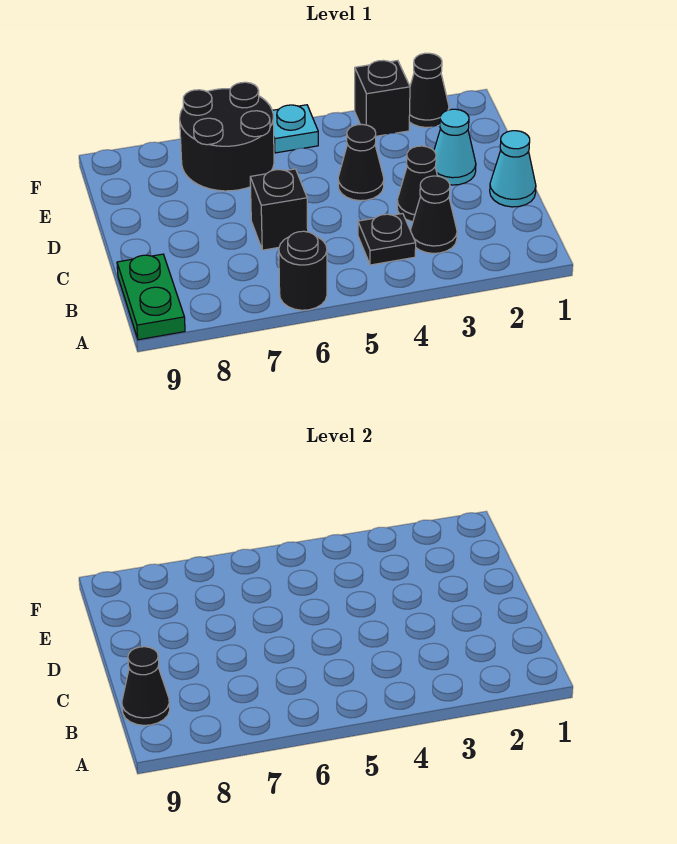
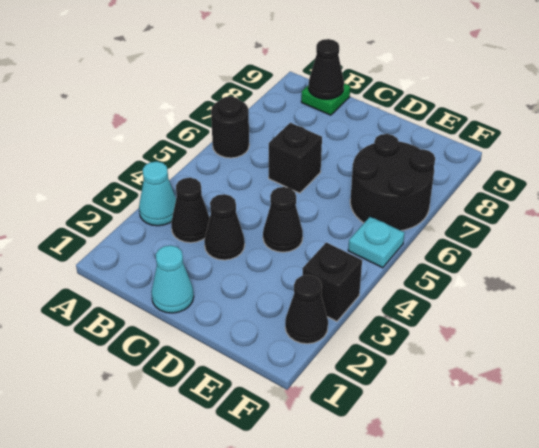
green plate A9:B9 level 1 -> green plate B9 level 1
black plate B4 level 1 -> none
cyan cone D2 level 1 -> cyan cone A3 level 1

